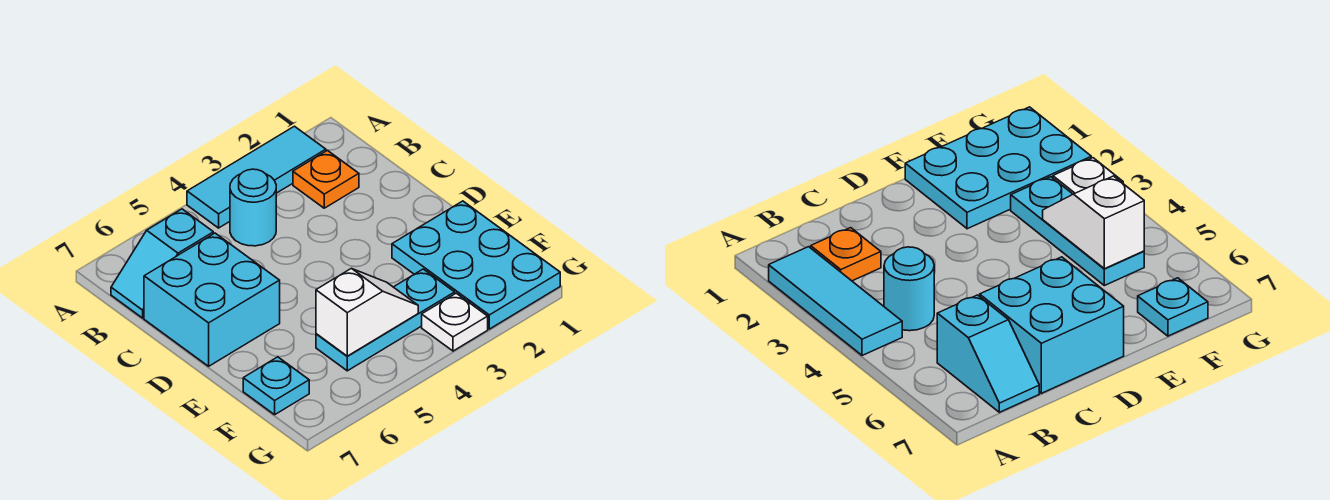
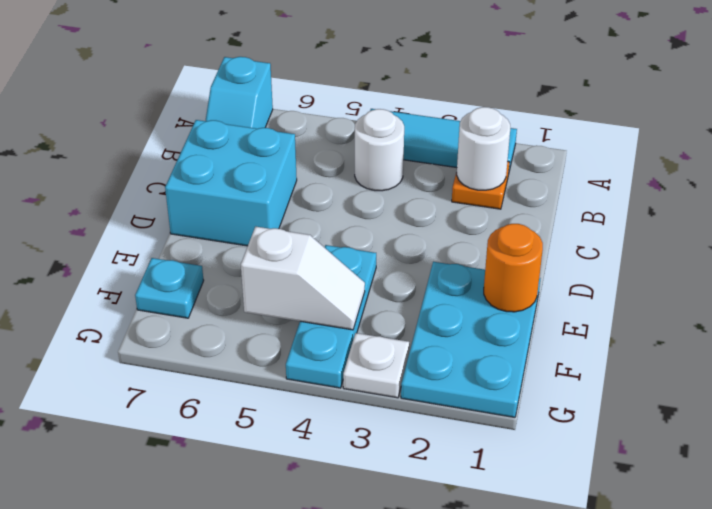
none -> white round brick B2 level 2
cyan round brick B4 level 1 -> white round brick B4 level 1
cyan slope B6:B7 level 1 top 6 -> cyan slope A7:B7 level 1 top A
none -> orange round brick E1 level 2
cyan plate F3:F5 level 1 -> cyan plate E4:G4 level 1

